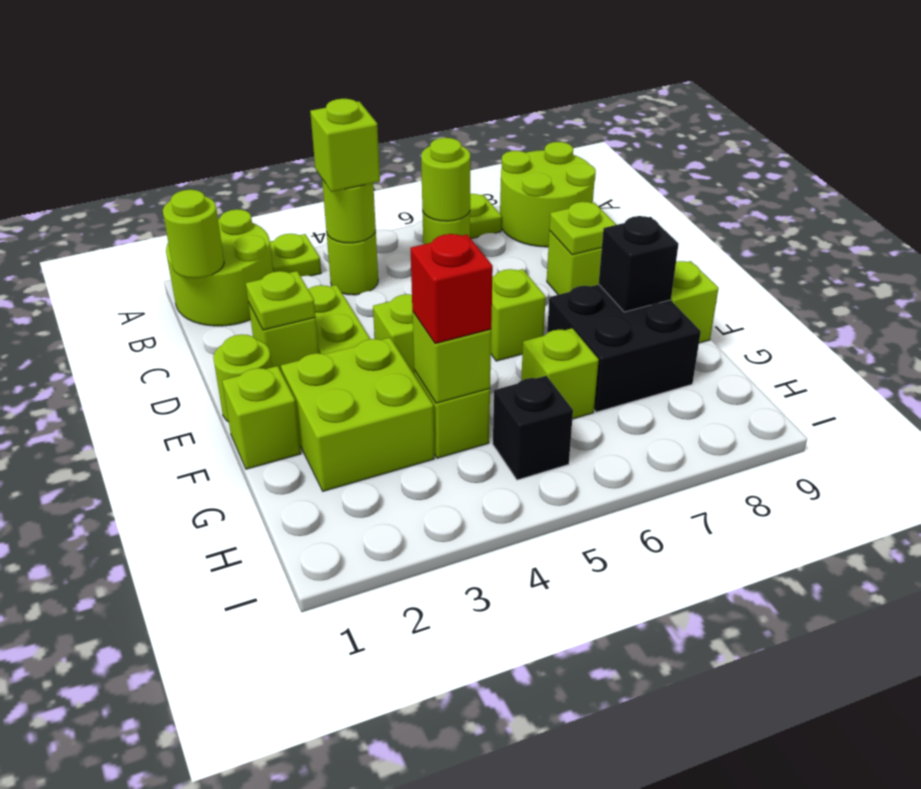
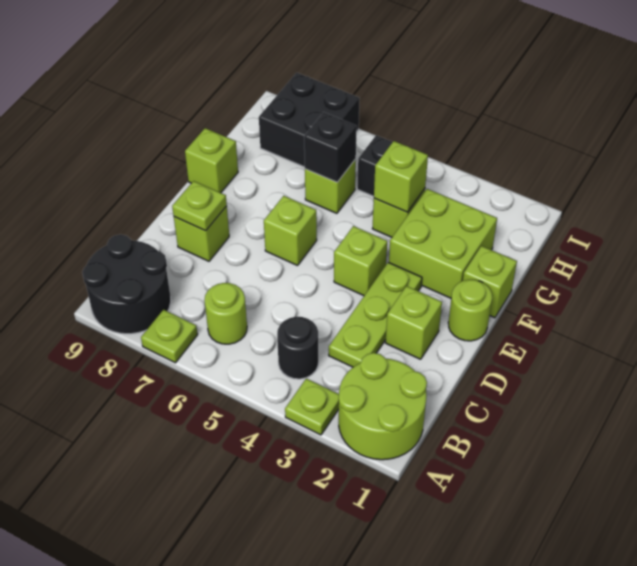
lime round brick A8:B9 level 1 -> black round brick A8:B9 level 1
lime round brick B1 level 2 -> none
lime round brick B4 level 1 -> black round brick B4 level 1
lime round brick B4 level 2 -> none
lime brick B4 level 3 -> none
lime round brick B6 level 2 -> none
lime plate D2 level 2 -> none
black brick F7:G8 level 1 -> black brick H7:I8 level 1
black brick F8 level 2 -> black brick G6 level 2
red brick G4 level 3 -> none

